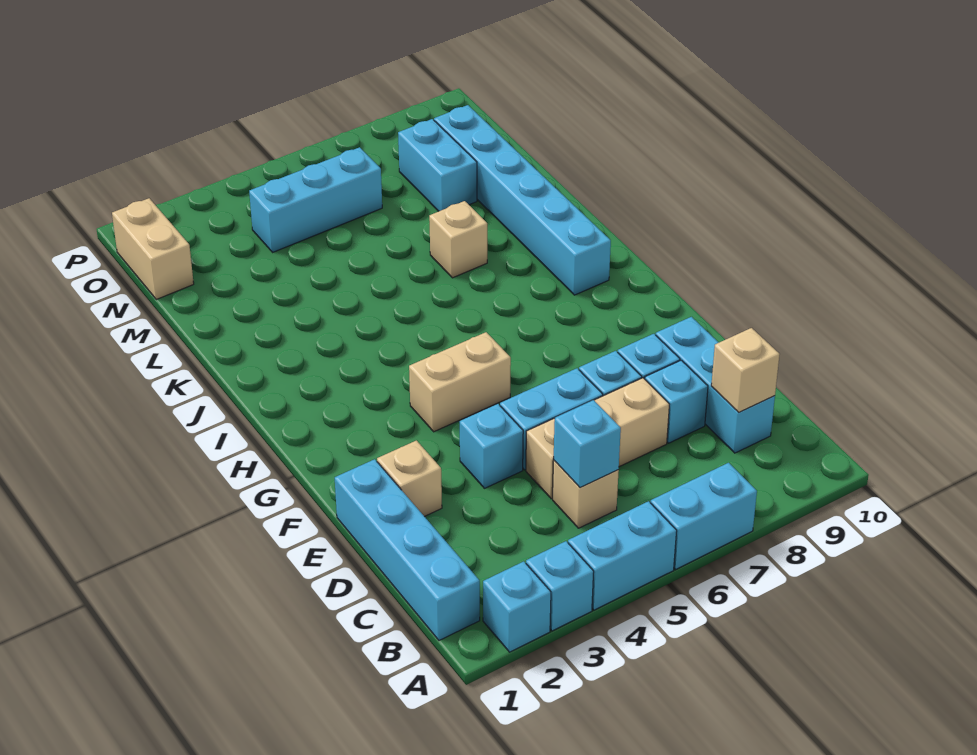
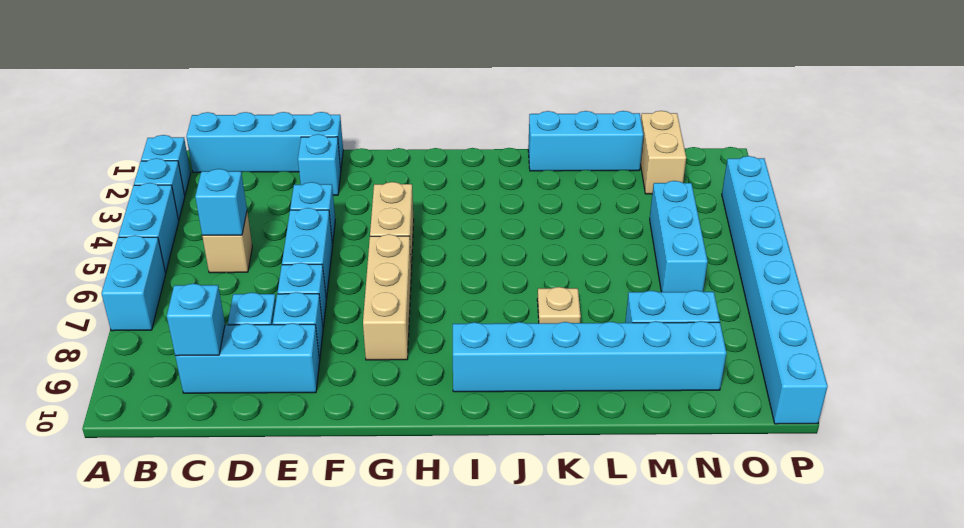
tan brick C9 level 2 -> cyan brick C9 level 2
tan brick D5:D7 level 1 -> tan brick G6:G8 level 1
tan brick E2 level 1 -> cyan brick E2 level 1
none -> cyan brick K1:M1 level 1
tan brick K7 level 1 -> tan plate K7 level 1
tan brick N1:O1 level 1 -> tan brick N1:N2 level 1
none -> cyan brick P3:P10 level 1

